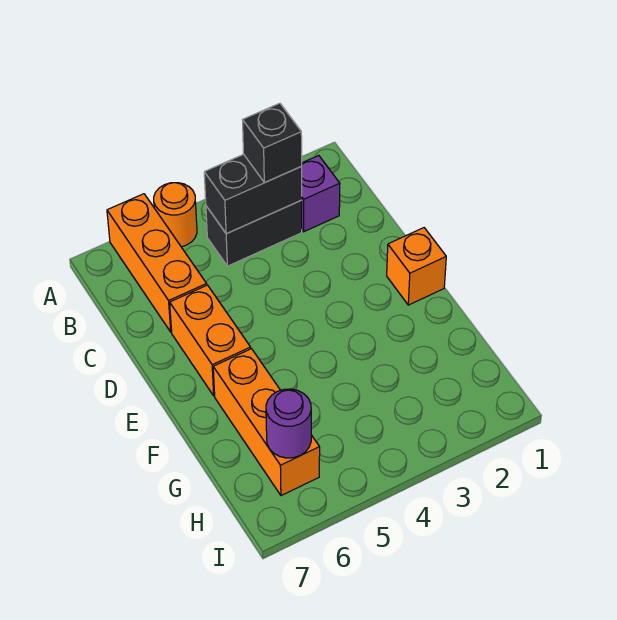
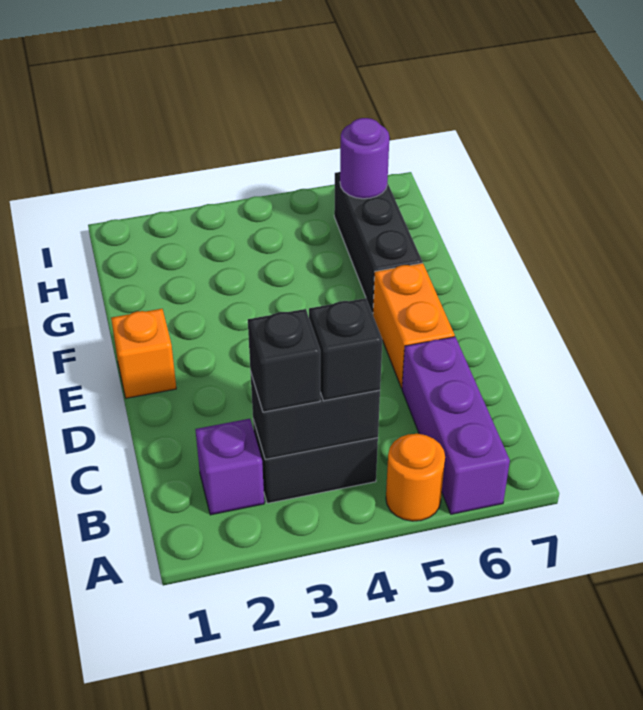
orange brick A6:C6 level 1 -> purple brick A6:C6 level 1
none -> black brick B4 level 3
orange brick F6:H6 level 1 -> black brick F6:H6 level 1

